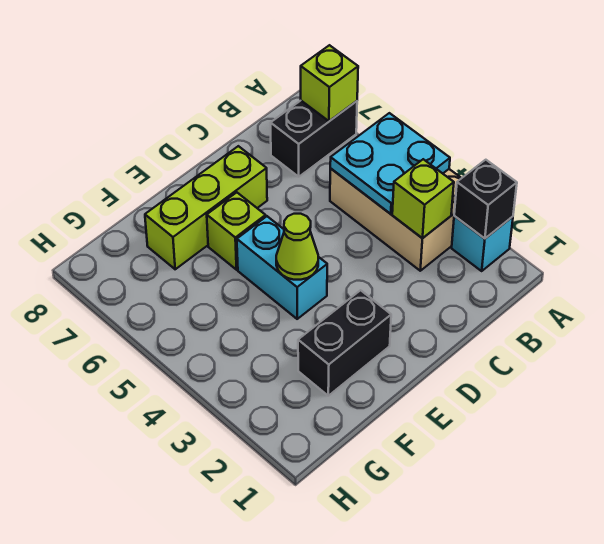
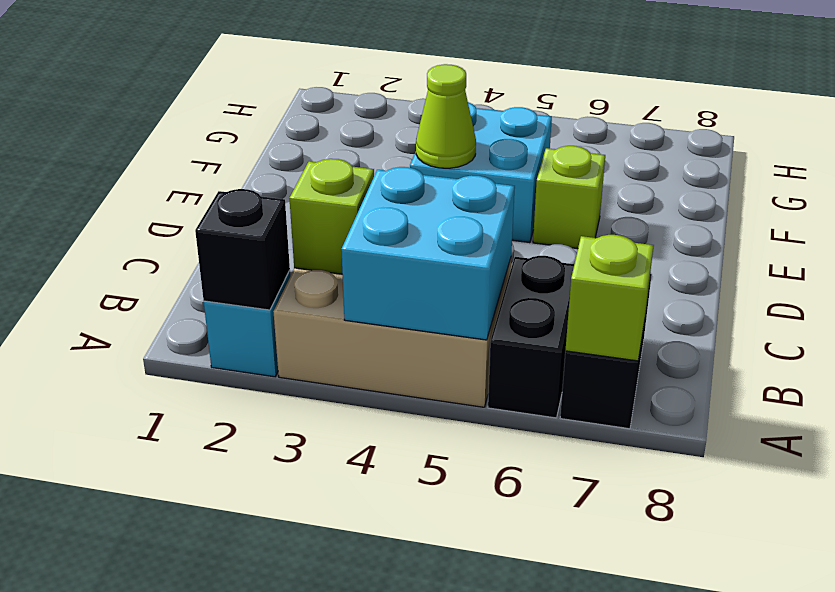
cyan plate A4:B5 level 2 -> cyan brick A4:B5 level 2
lime brick D7:F7 level 1 -> none
black brick E2:F2 level 1 -> black brick A6:B6 level 1
cyan brick E4:E5 level 1 -> cyan brick E4:F5 level 1

